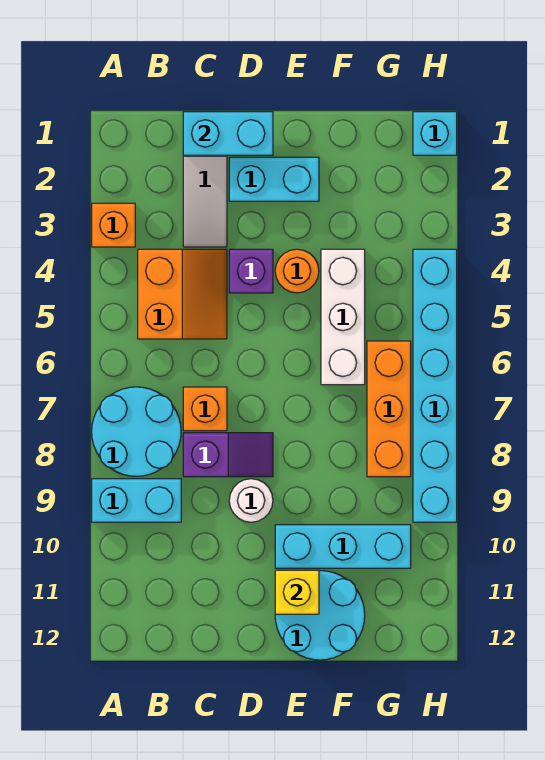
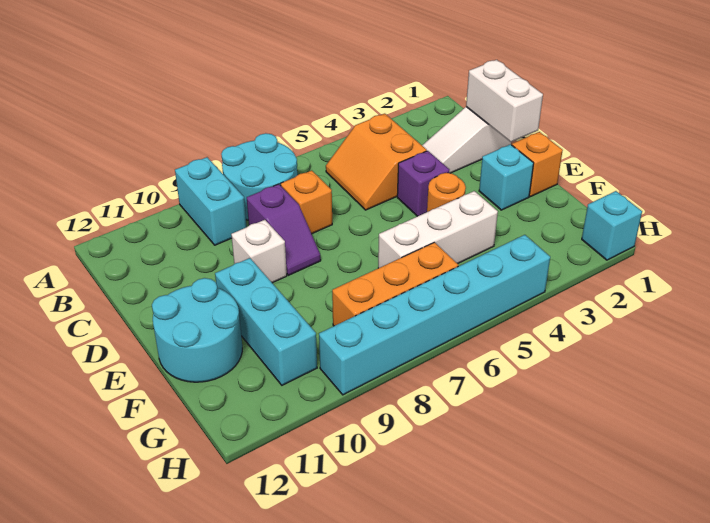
orange brick A3 level 1 -> orange brick E1 level 1
orange slope B4:C5 level 1 top B -> orange slope B4:C5 level 1 top 4
cyan brick C1:D1 level 2 -> white brick C1:D1 level 2
cyan brick D2:E2 level 1 -> cyan brick E2 level 1
white round brick D9 level 1 -> white brick D9 level 1
yellow brick E11 level 2 -> none

